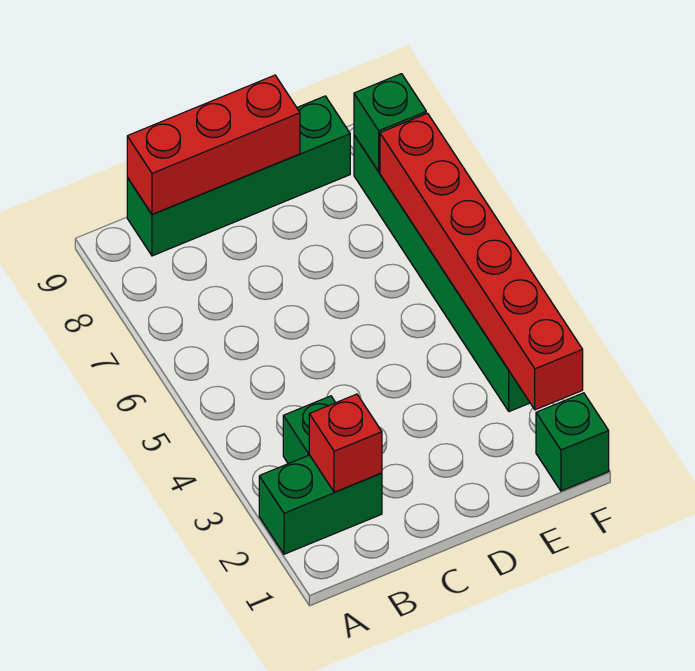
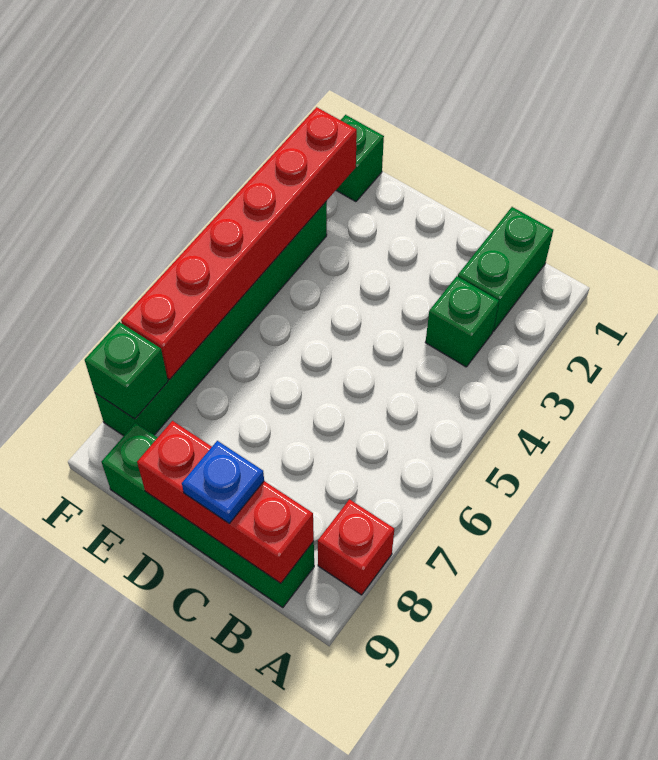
green brick A2:B2 level 1 -> green brick B1:B2 level 1
red brick B2 level 2 -> red brick A8 level 1
none -> blue plate C9 level 3

